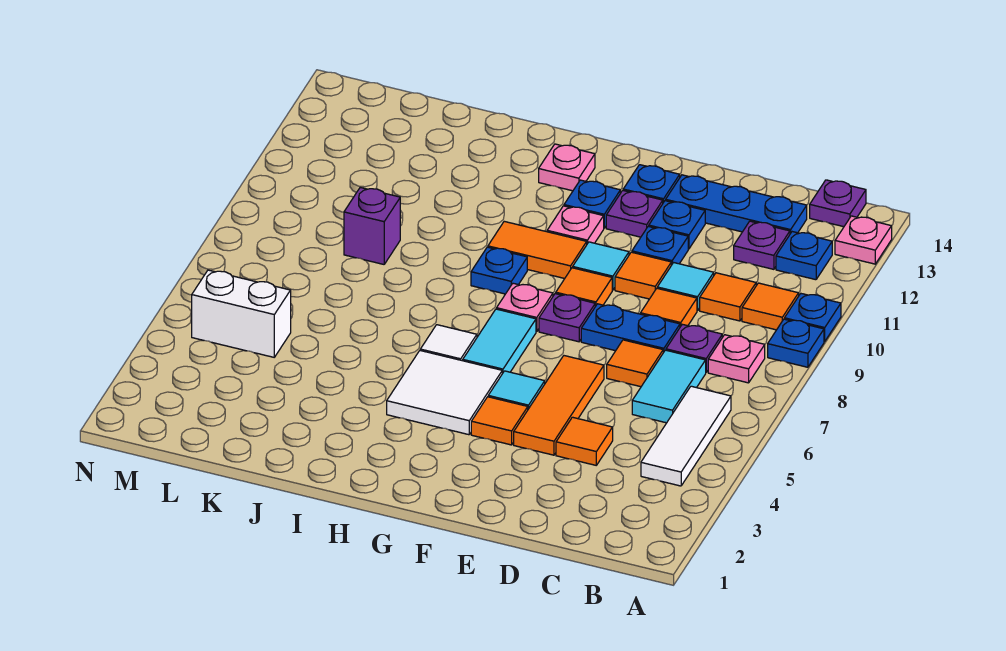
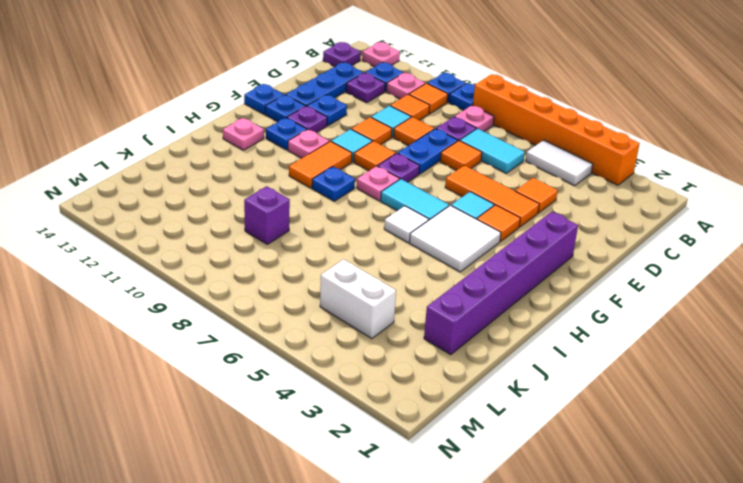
none -> orange brick A3:A8 level 1
white tile B4:B6 level 1 -> white tile B4:B5 level 1
none -> pink plate B11 level 1
blue plate E11 level 1 -> blue plate F14 level 1
none -> purple brick F2:K2 level 1
white brick L5:M5 level 1 -> white brick L4:L5 level 1

